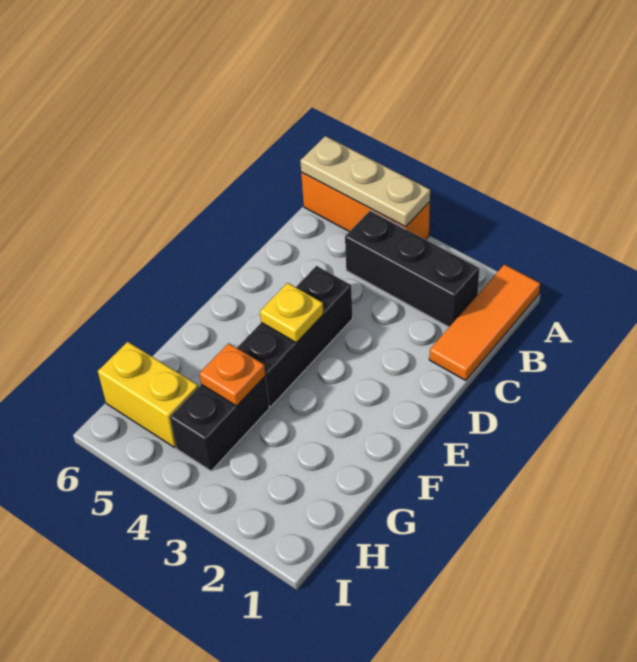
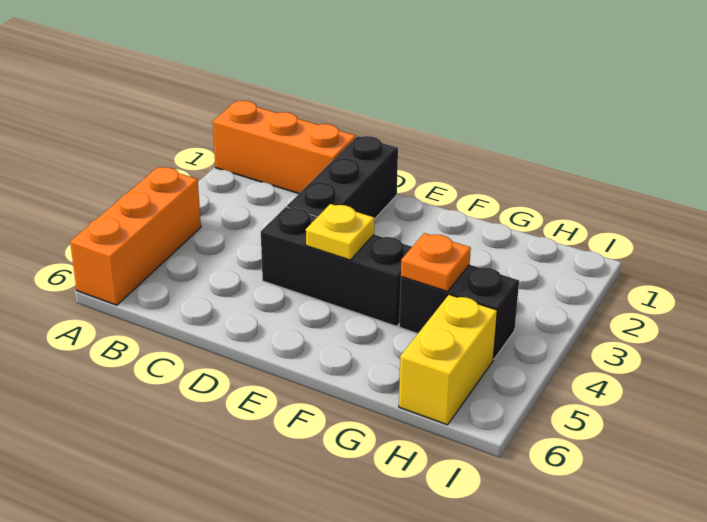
orange tile A1:C1 level 1 -> orange brick A1:C1 level 1
tan plate A4:A6 level 2 -> none
black brick B2:B4 level 1 -> black brick D1:D3 level 1

